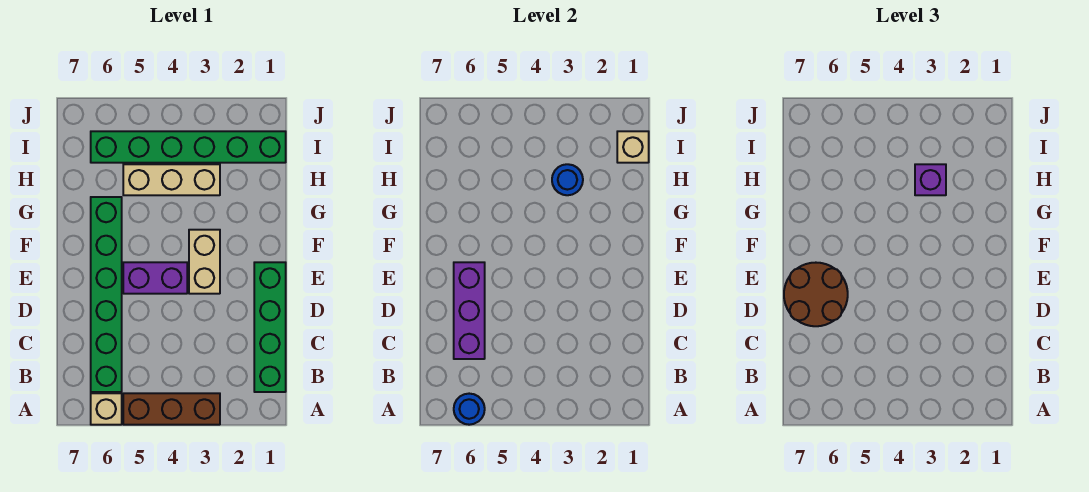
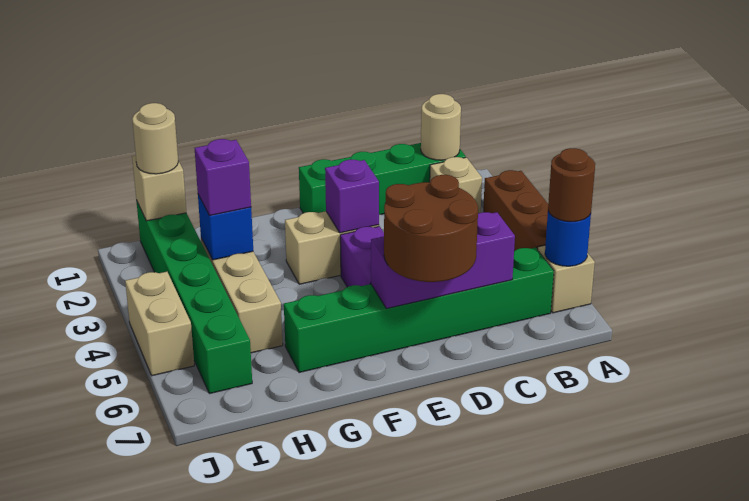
none -> brown round brick A6 level 3
none -> tan round brick B1 level 2
none -> tan brick B2 level 1
none -> purple brick E3 level 2
blue round brick H3 level 2 -> blue brick H3 level 2
none -> tan round brick I1 level 3
none -> tan brick J4:J5 level 1

